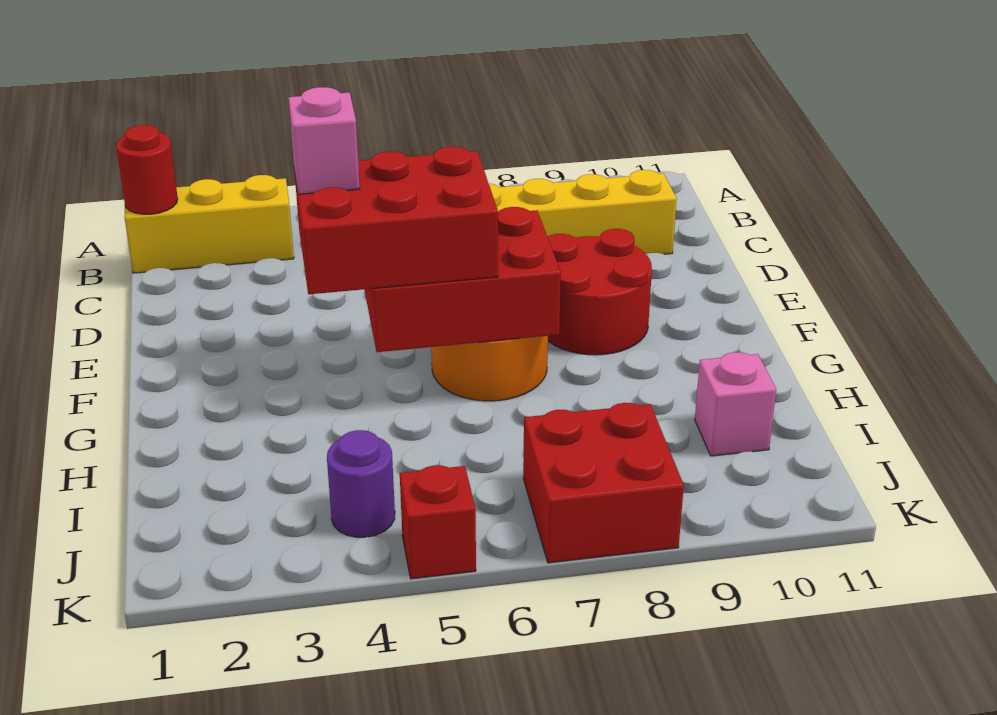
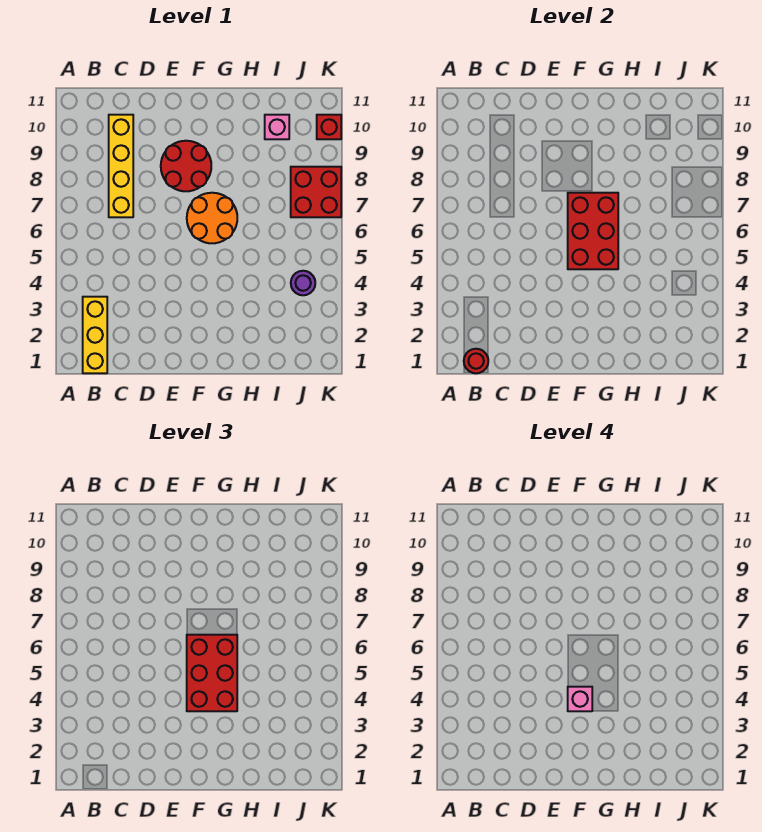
red brick K5 level 1 -> red brick K10 level 1

